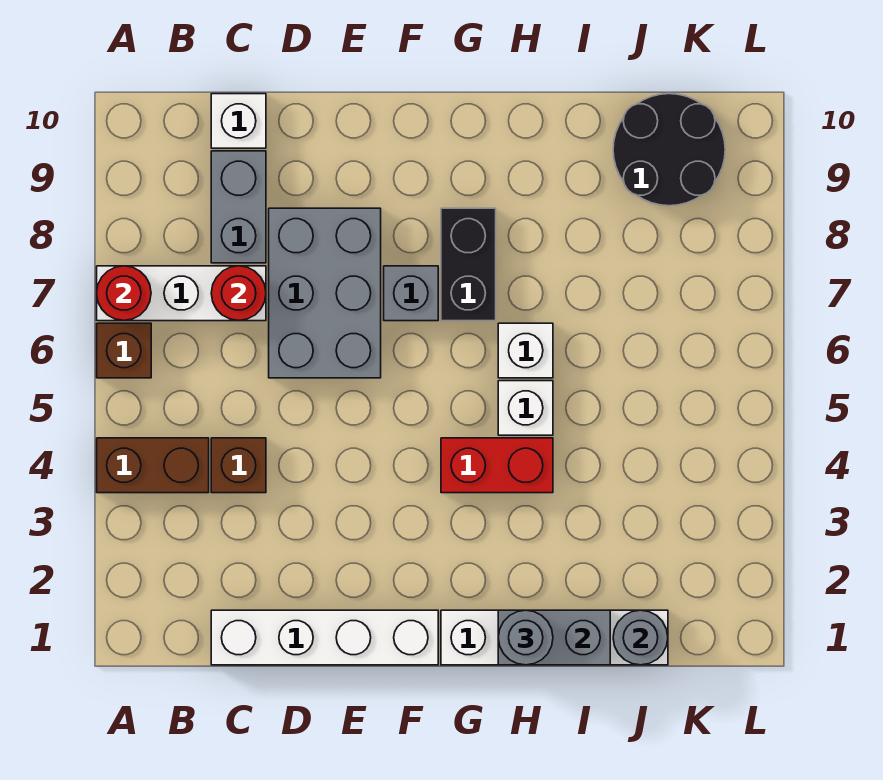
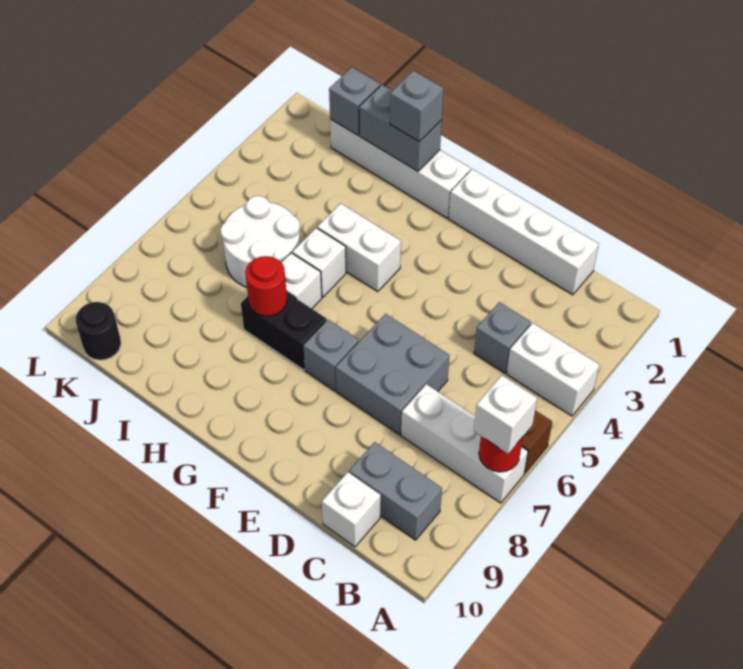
brown brick A4:B4 level 1 -> white brick A4:B4 level 1
none -> white brick A7 level 3
brown brick C4 level 1 -> grey brick C4 level 1
red round brick C7 level 2 -> red round brick H7 level 2
grey brick C8:C9 level 1 -> grey brick B9:C9 level 1
grey brick D6:E8 level 1 -> grey brick D6:E7 level 1
red brick G4:H4 level 1 -> white brick G4:H4 level 1
black brick G7:G8 level 1 -> black brick G7:H7 level 1
grey round brick H1 level 3 -> grey brick H1 level 3
none -> white round brick I5:J6 level 1
grey round brick J1 level 2 -> grey brick J1 level 2
black round brick J9:K10 level 1 -> black round brick K10 level 1

